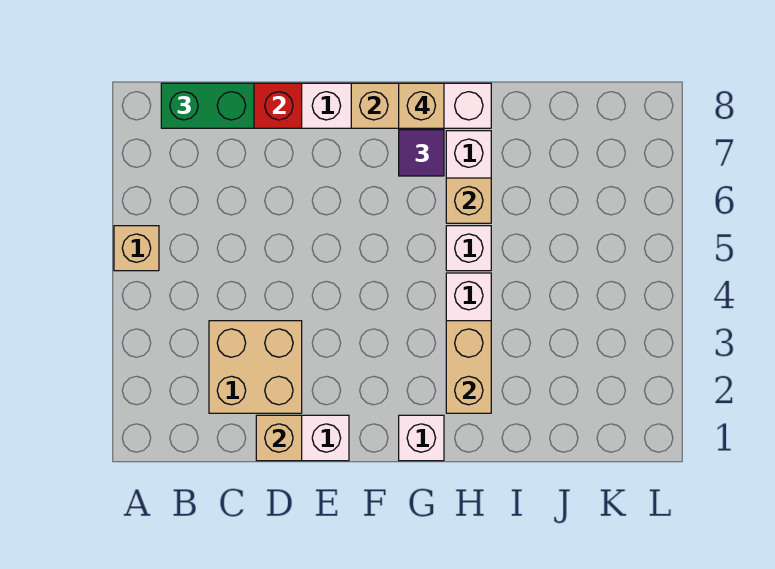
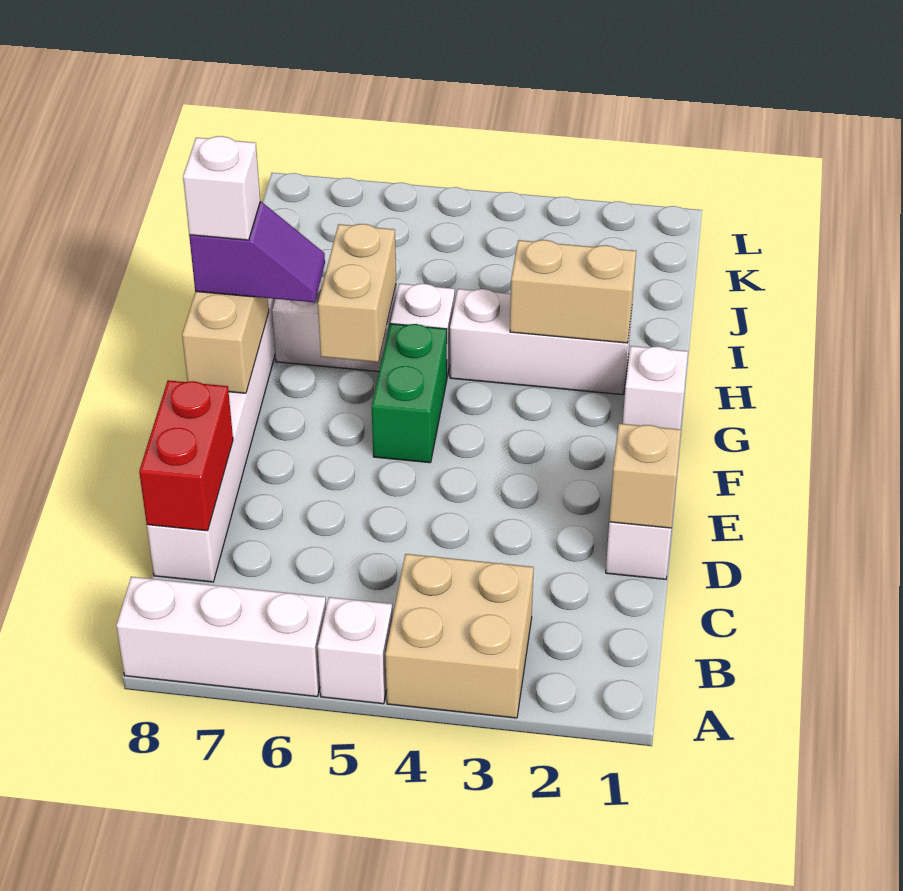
tan brick A5 level 1 -> white brick A5 level 1
none -> white brick A6:A8 level 1
green brick B8:C8 level 3 -> green brick F5:G5 level 1
tan brick C2:D3 level 1 -> tan brick A3:B4 level 1
tan brick G8 level 4 -> white brick G8 level 4
tan brick H6 level 2 -> tan brick G6:H6 level 2

